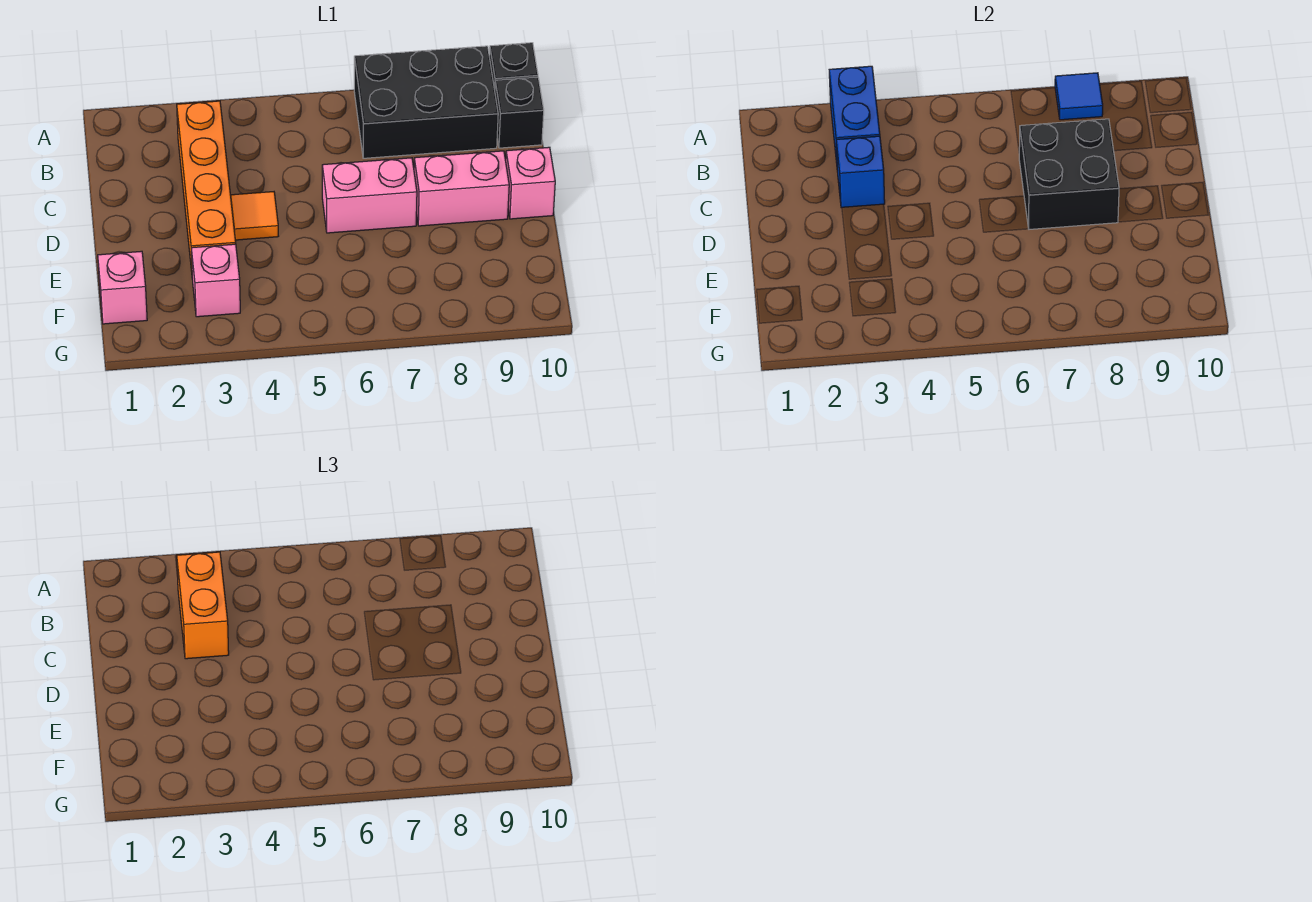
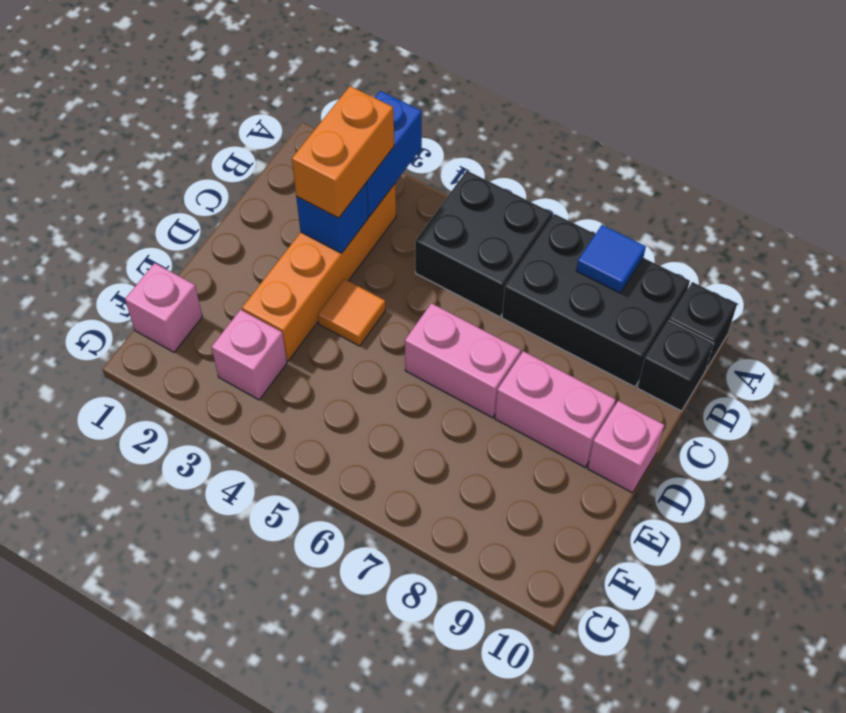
black brick C7:D8 level 2 -> black brick A5:B6 level 1

